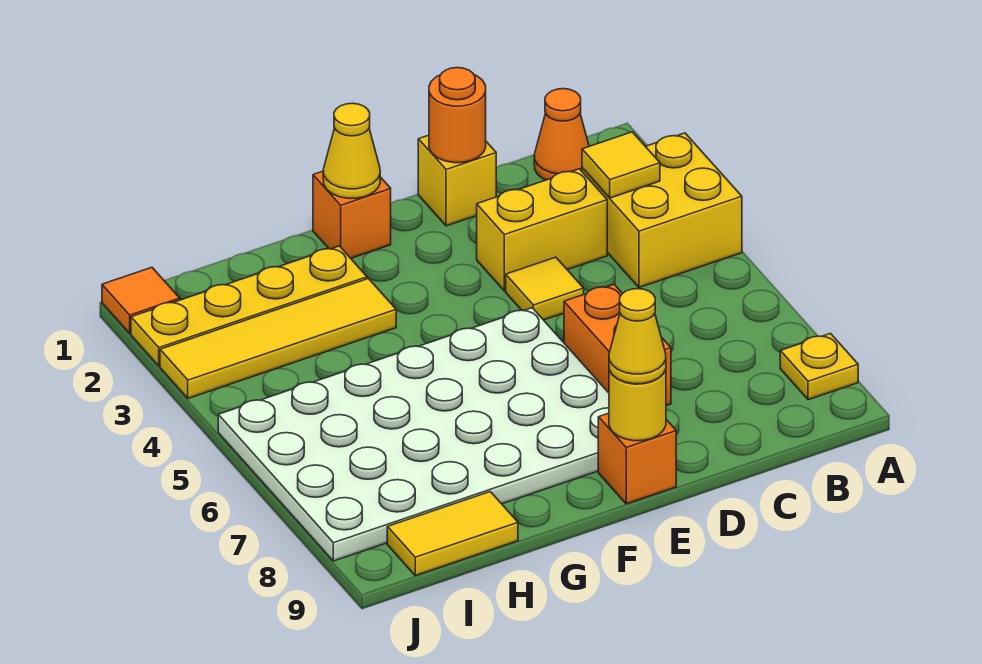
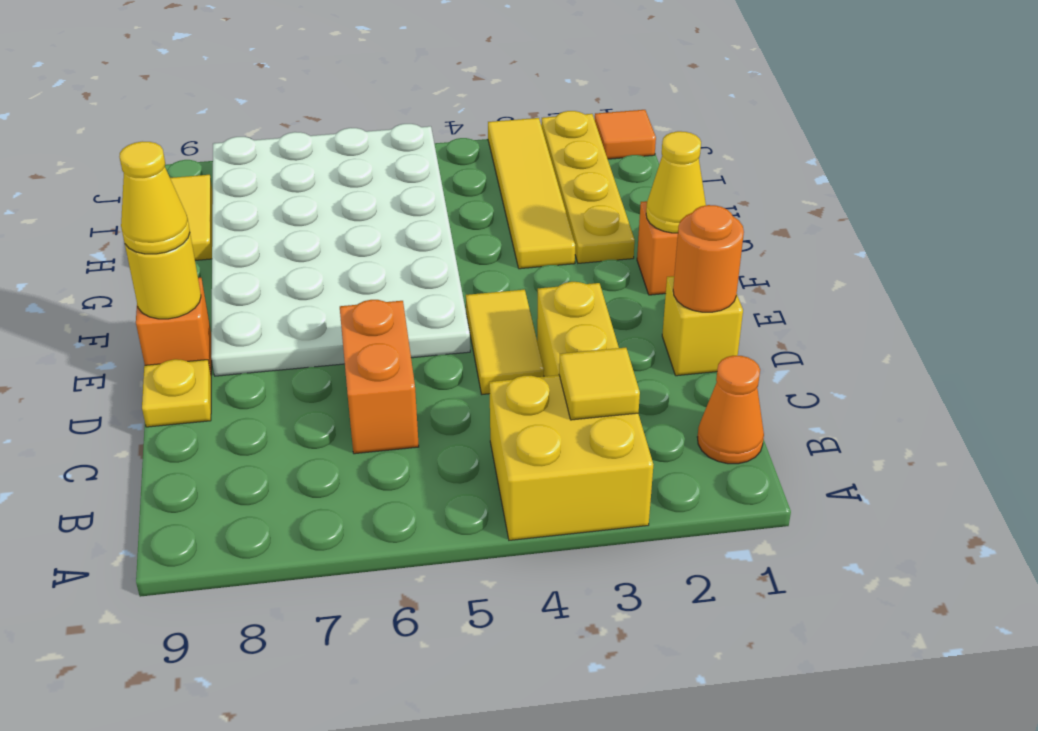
yellow plate A8 level 1 -> yellow plate D9 level 1
yellow tile D4 level 1 -> yellow tile D4:E4 level 1
orange brick D6:D7 level 1 -> orange brick C6:D6 level 1

